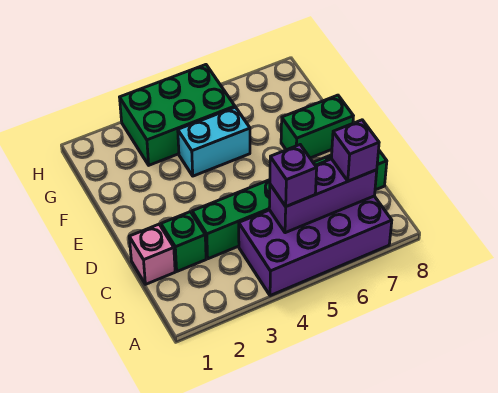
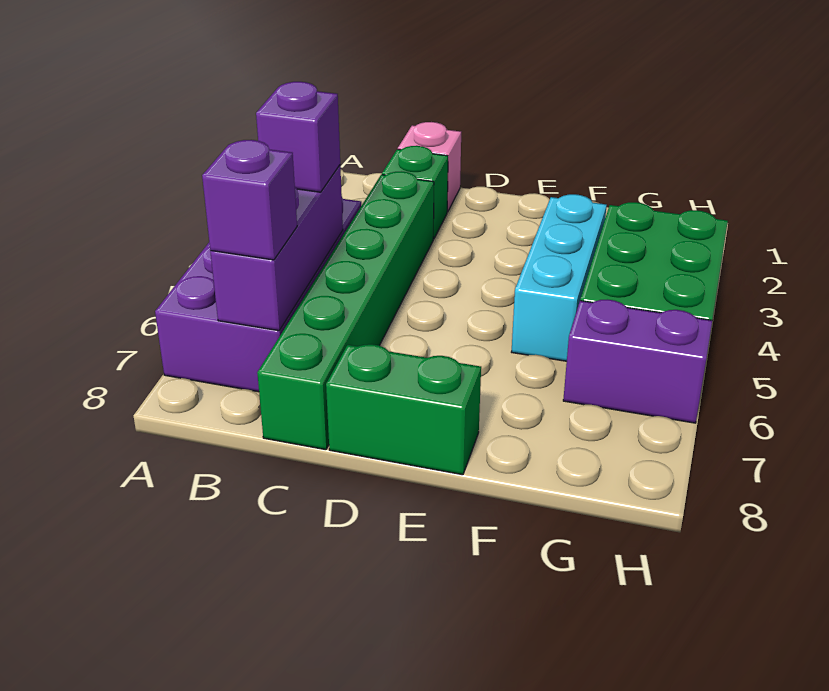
green brick E7:E8 level 1 -> green brick D8:E8 level 1
cyan brick F4:F5 level 1 -> cyan brick F3:F5 level 1
none -> purple brick G6:H6 level 1

